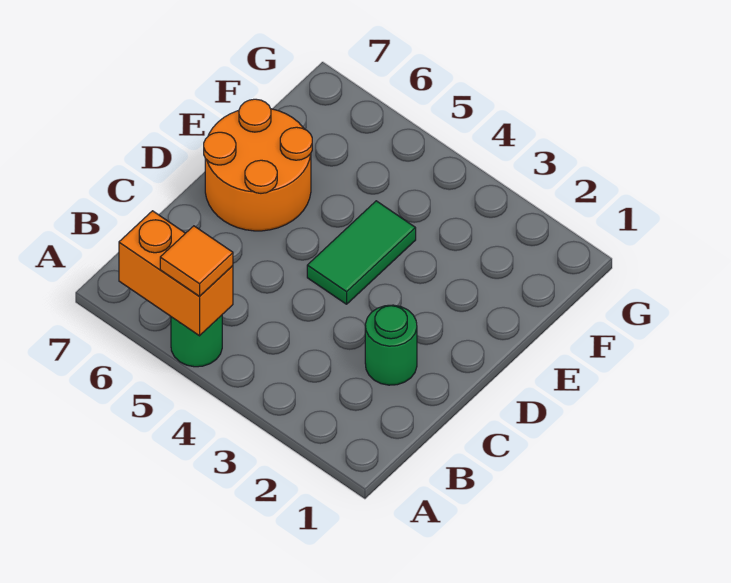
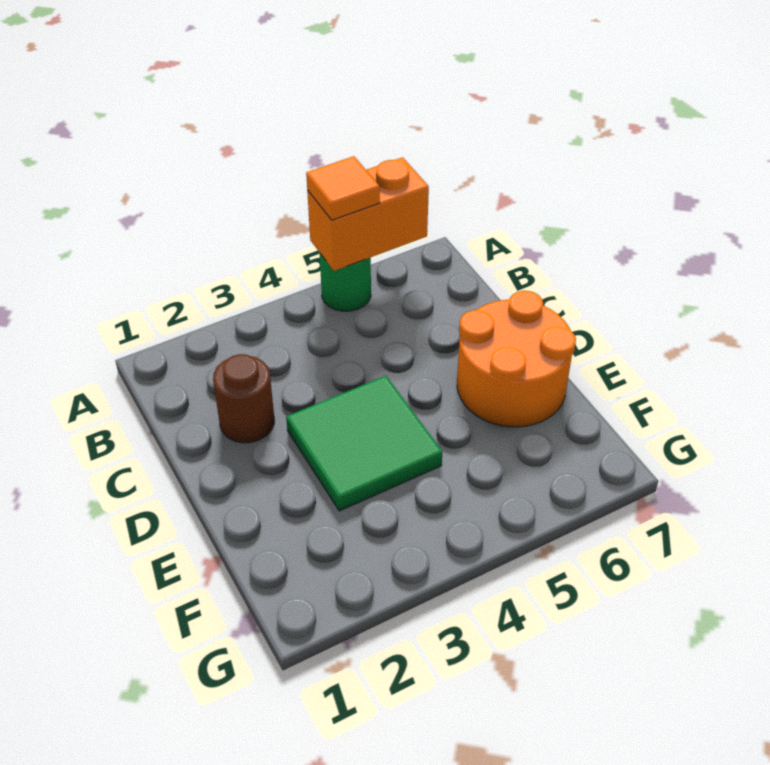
green round brick C2 level 1 -> brown round brick C2 level 1
green tile D4:E4 level 1 -> green tile D3:E4 level 1

